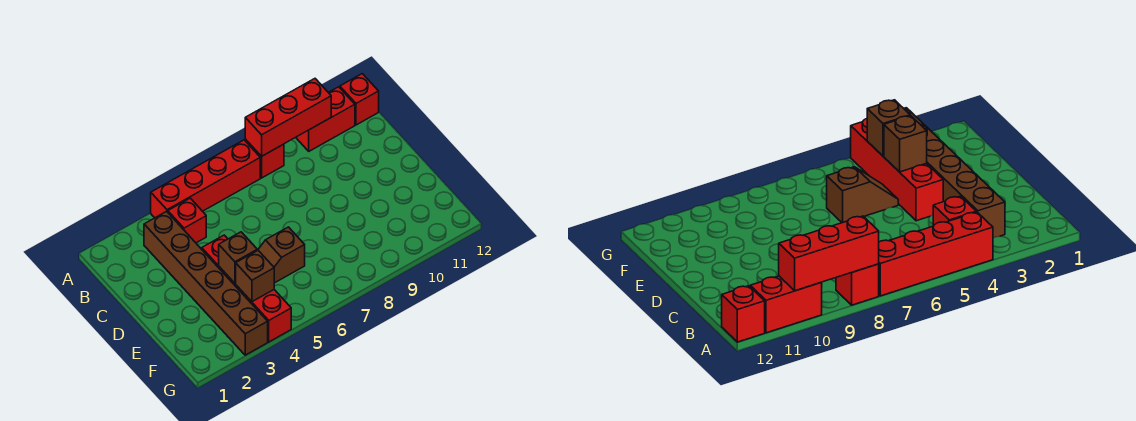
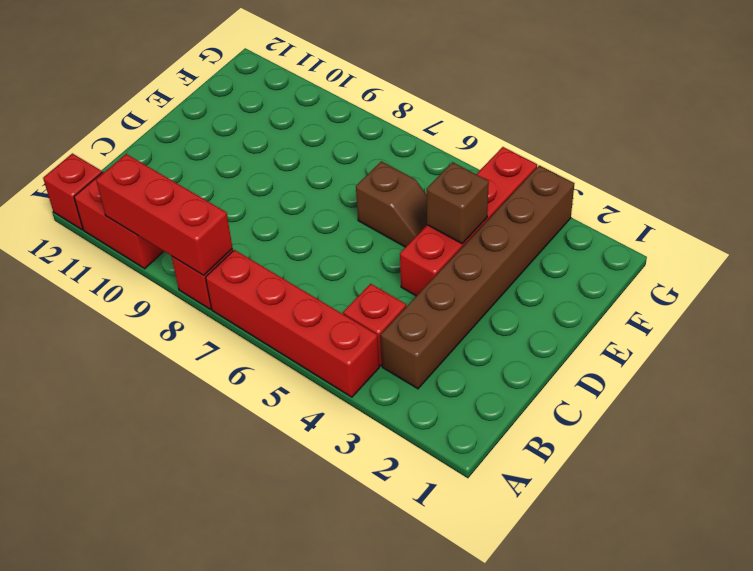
brown brick F4 level 2 -> none

